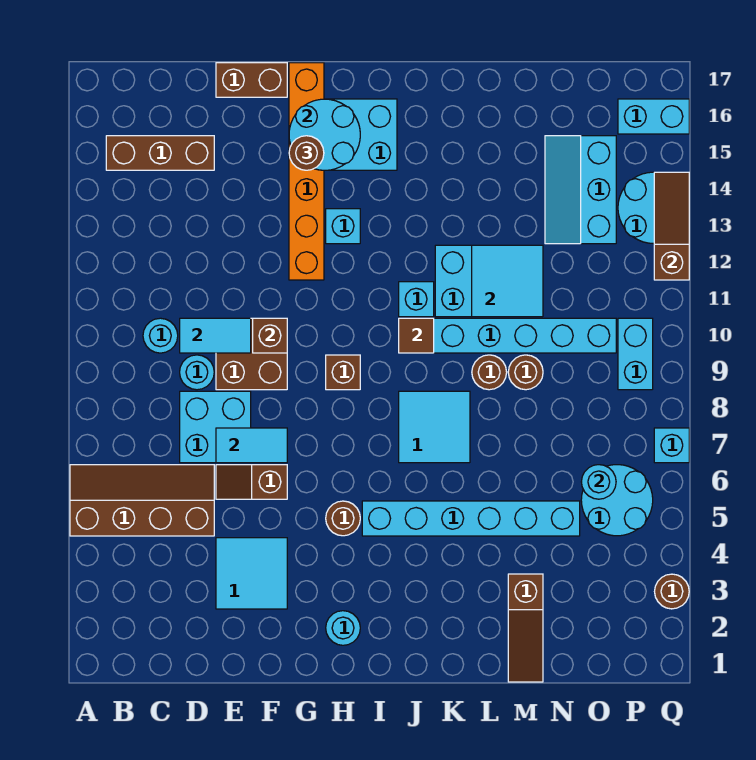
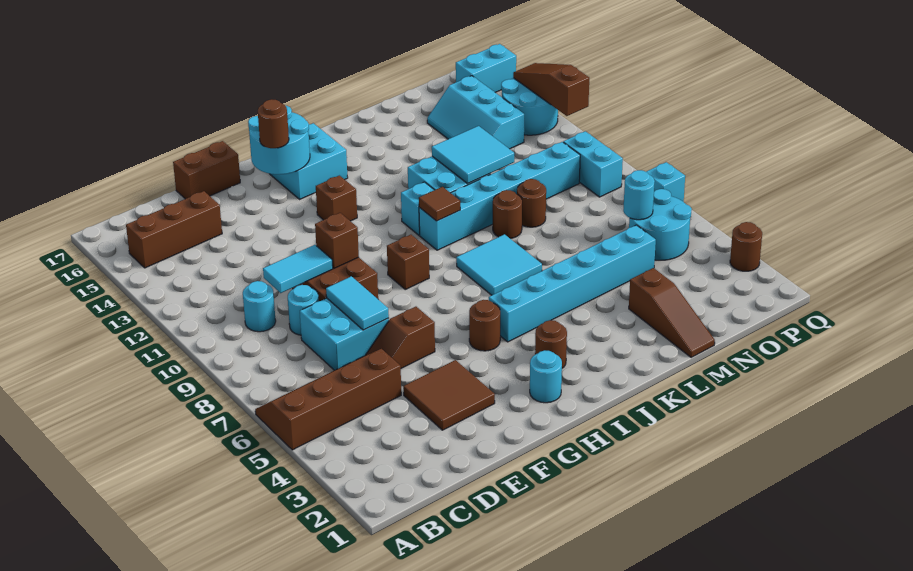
cyan tile E3:F4 level 1 -> brown tile E3:F4 level 1
cyan tile E7:F7 level 2 -> cyan tile E7:E8 level 2
orange brick G12:G17 level 1 -> none
cyan brick H13 level 1 -> brown brick H13 level 1
none -> brown round brick I3 level 1

